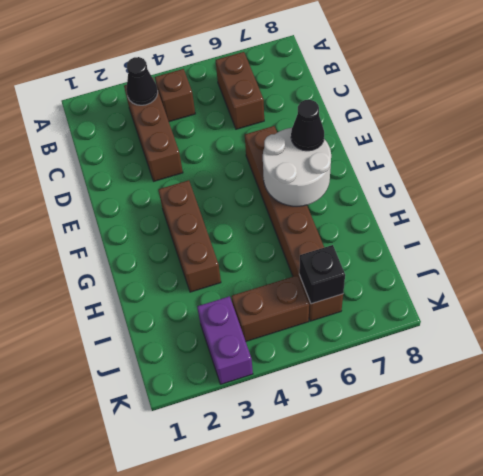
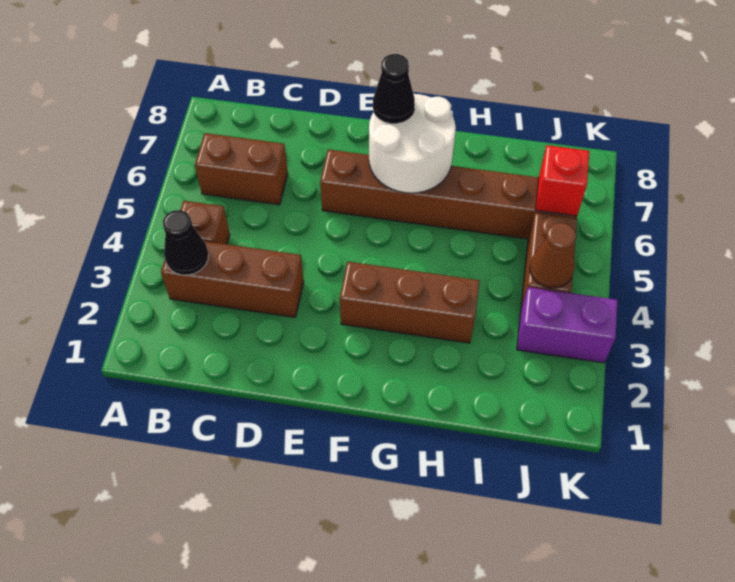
none -> brown cone J4 level 2
black brick J6 level 2 -> red brick J6 level 2

